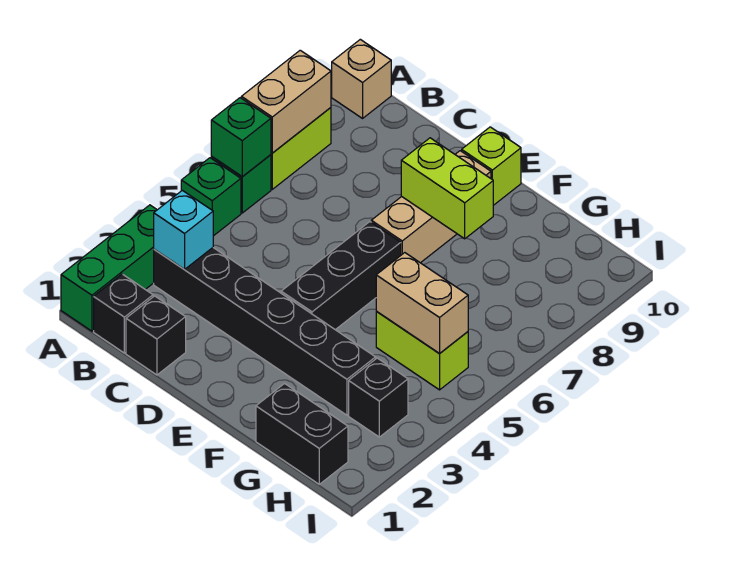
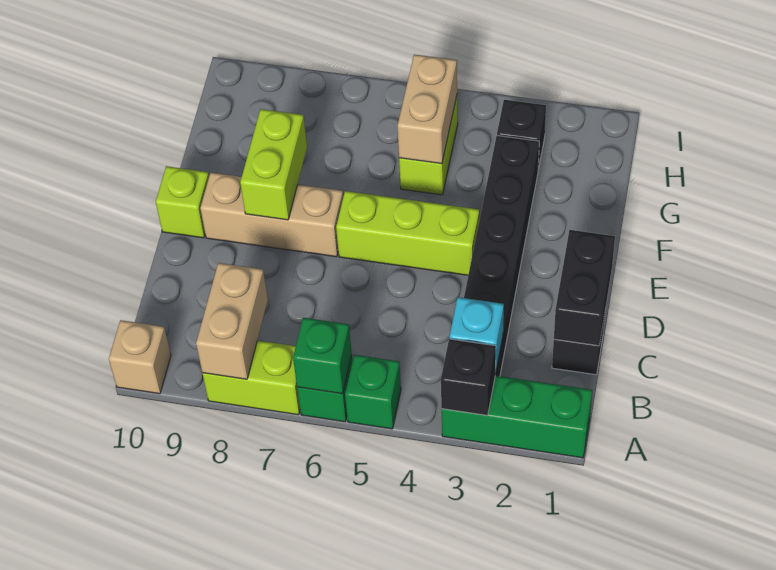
tan brick A7:A8 level 2 -> tan brick A8:B8 level 2
black brick B1 level 1 -> black brick A3 level 2
black brick E4:E6 level 1 -> lime brick E4:E6 level 1
black brick G1:H1 level 1 -> black brick C1:D1 level 2

